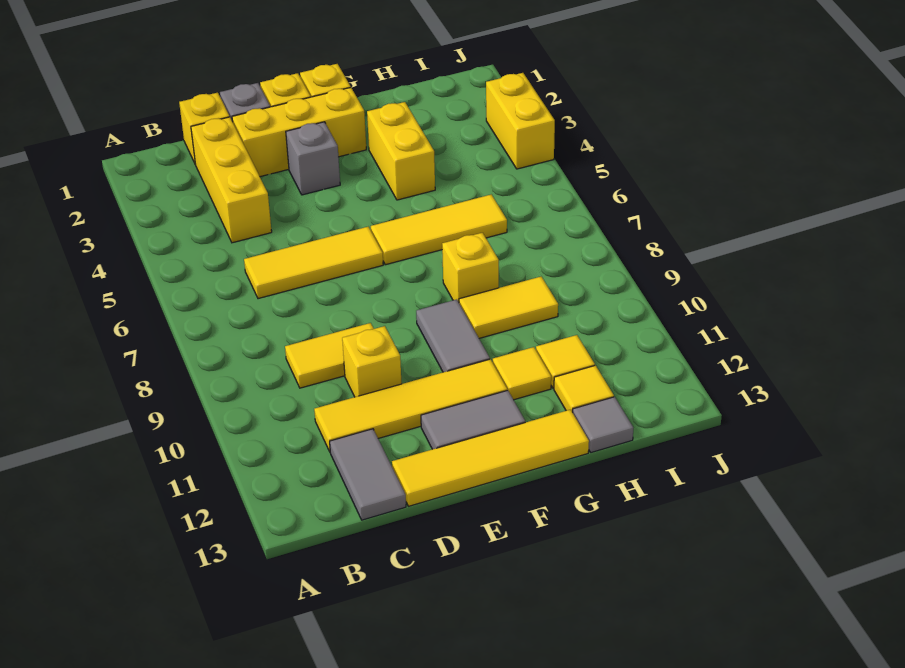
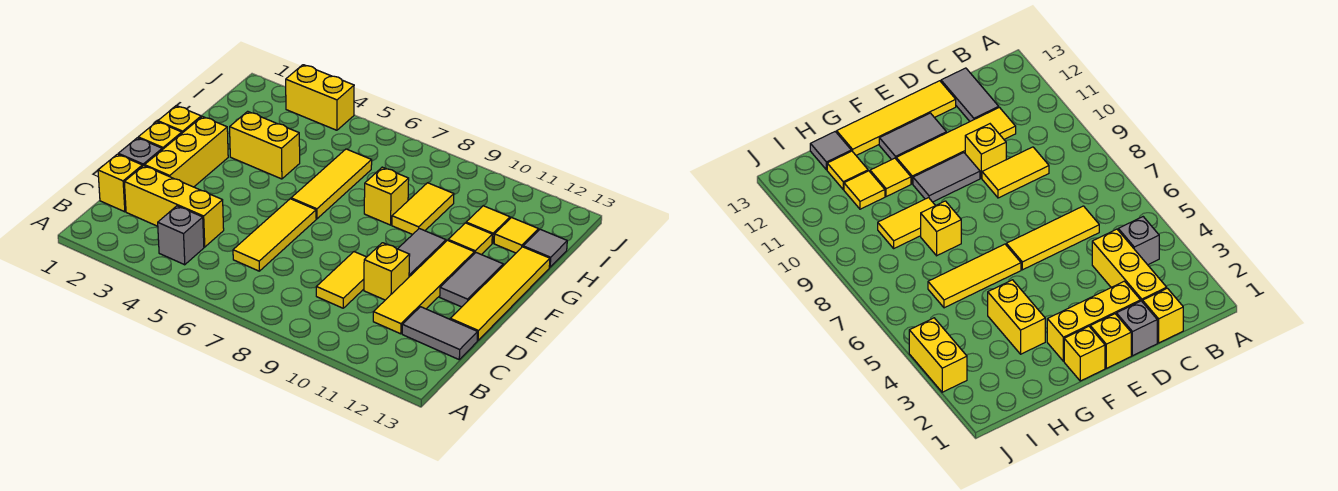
grey brick E3 level 1 -> grey brick B4 level 1
grey tile F9:F10 level 1 -> grey tile E10:F10 level 1

